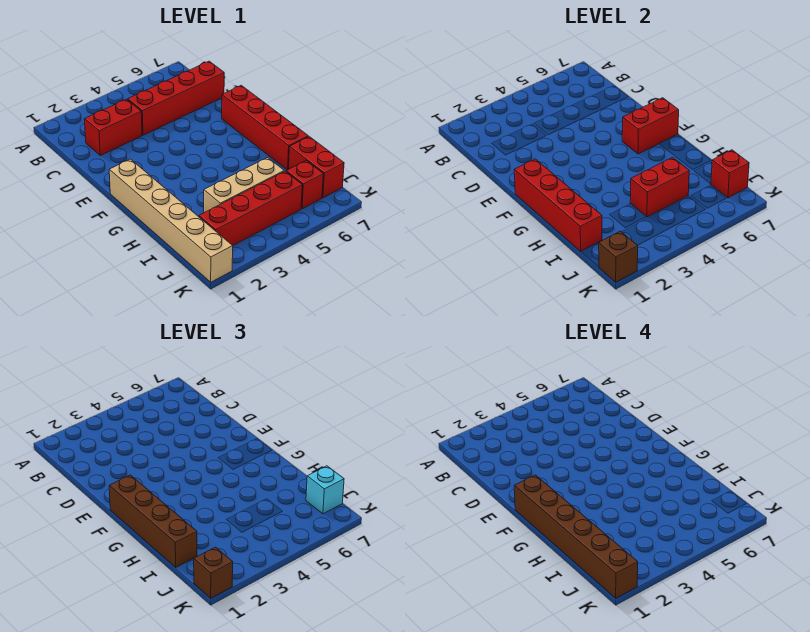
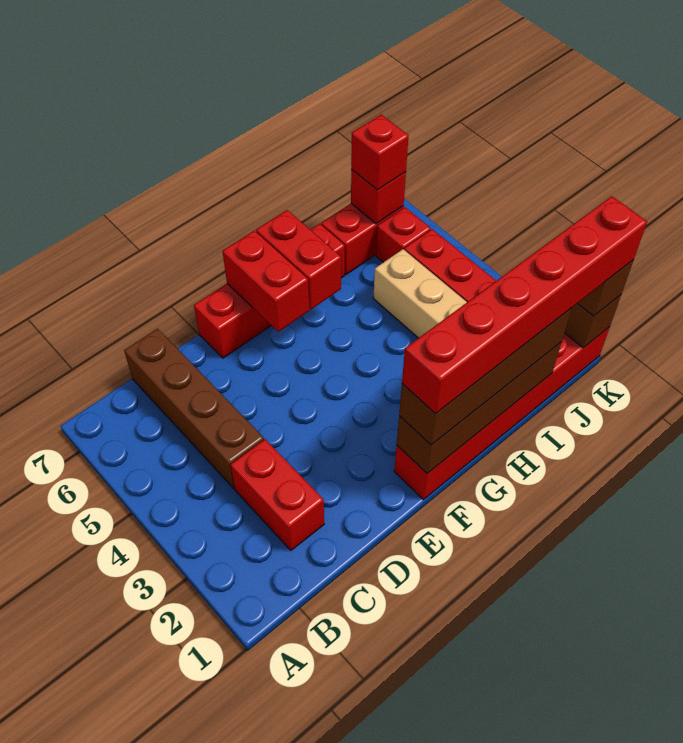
red brick C4:C7 level 1 -> brown brick C4:C7 level 1
tan brick F1:K1 level 1 -> red brick F1:K1 level 1
red brick F1:I1 level 2 -> brown brick F1:I1 level 2
brown brick F1:K1 level 4 -> red brick F1:K1 level 4
red brick I4:I5 level 2 -> red brick G6:G7 level 2
cyan brick J7 level 3 -> red brick J7 level 3

